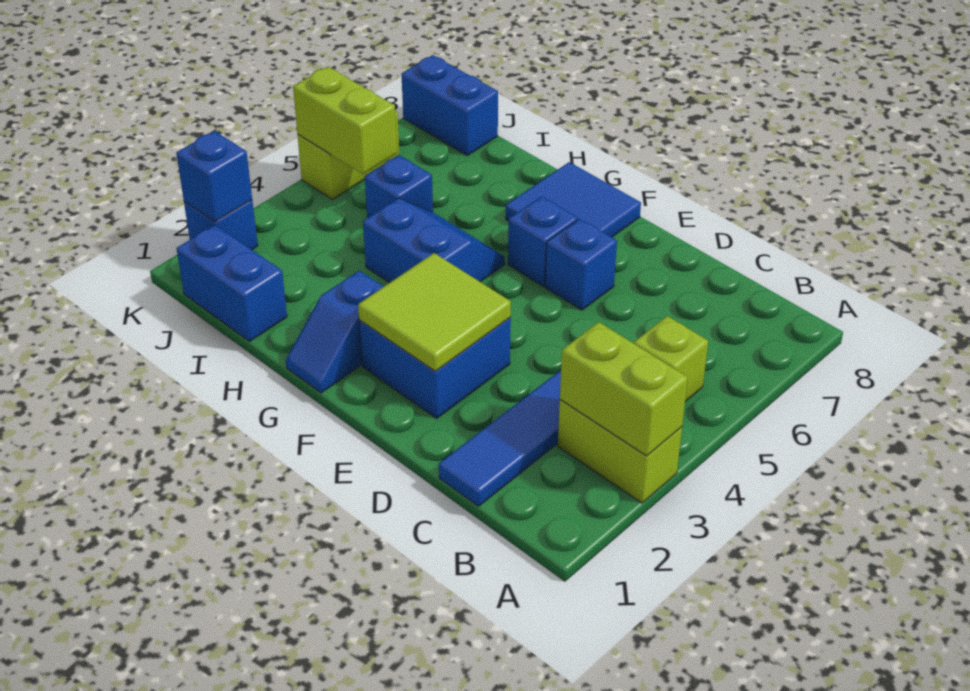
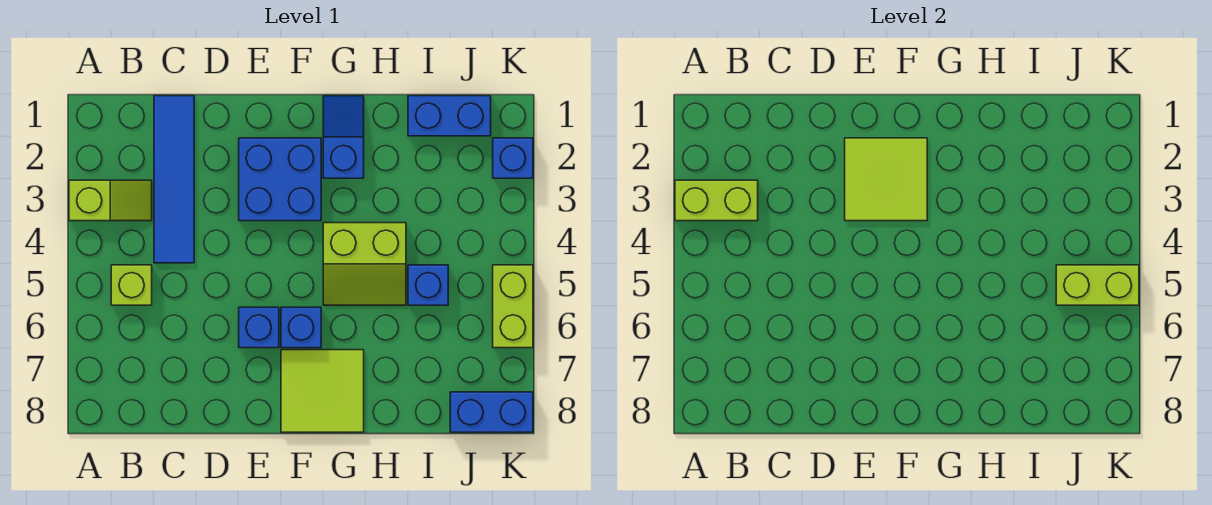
lime brick A3:B3 level 1 -> lime slope A3:B3 level 1 top A
blue tile F7:G8 level 1 -> lime tile F7:G8 level 1
blue slope G4:H5 level 1 top 4 -> lime slope G4:H5 level 1 top 4
blue brick K2 level 2 -> none

